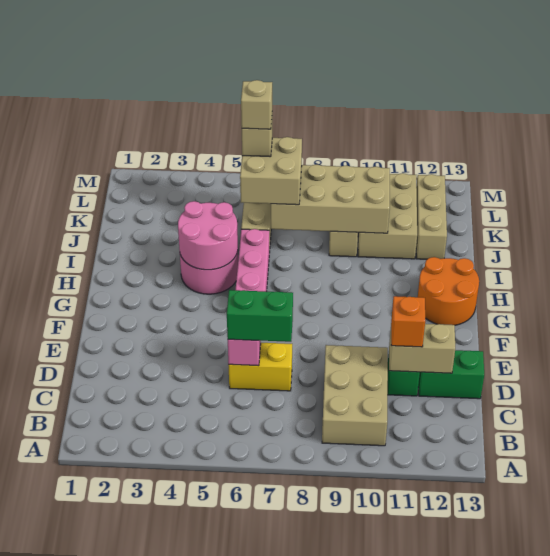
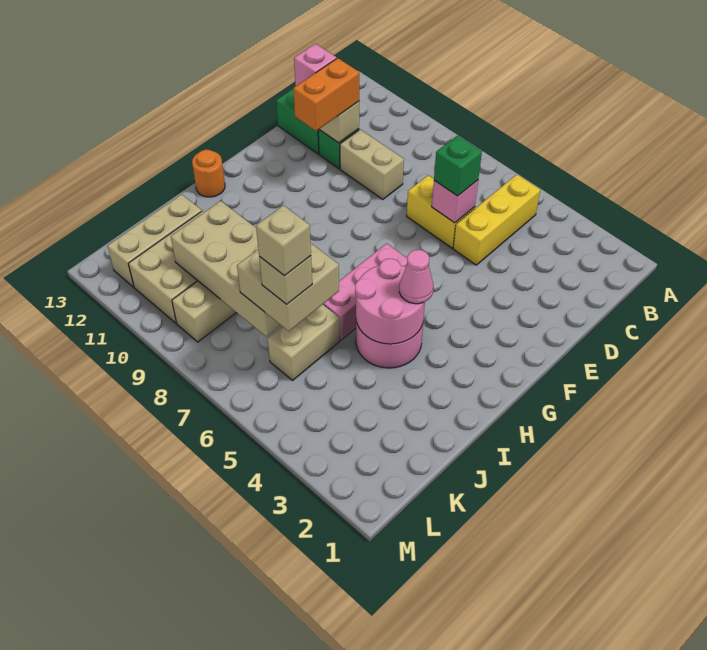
none -> yellow brick B5:D5 level 1
tan brick B9:D10 level 1 -> tan brick D9:D10 level 1
green brick D6:D7 level 3 -> green brick D6 level 3
orange brick D11 level 3 -> orange brick D11:E11 level 3
none -> pink brick D12 level 3
orange round brick G12:H13 level 1 -> orange round brick H13 level 1
none -> pink cone H4 level 3

